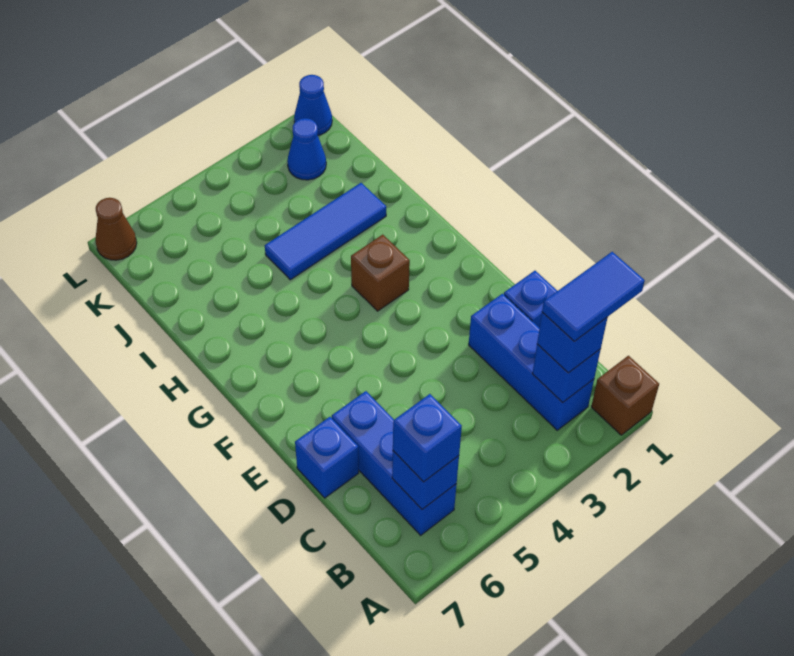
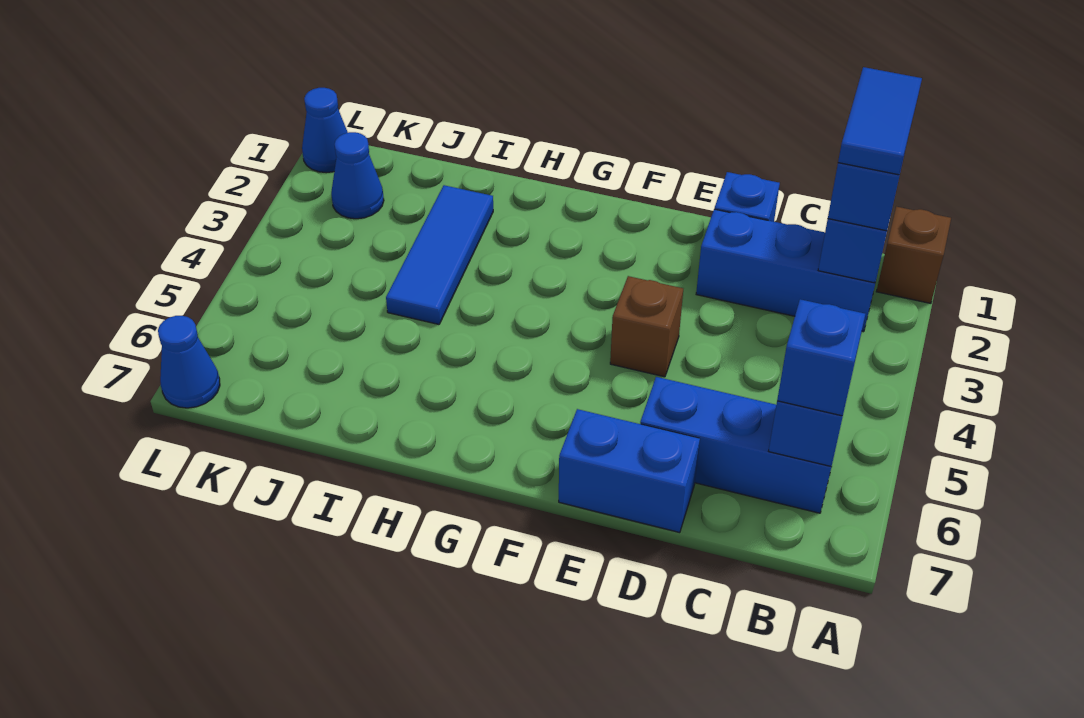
blue brick D7 level 1 -> blue brick D7:E7 level 1
brown brick G3 level 1 -> brown brick E4 level 1
brown cone L7 level 1 -> blue cone L7 level 1

